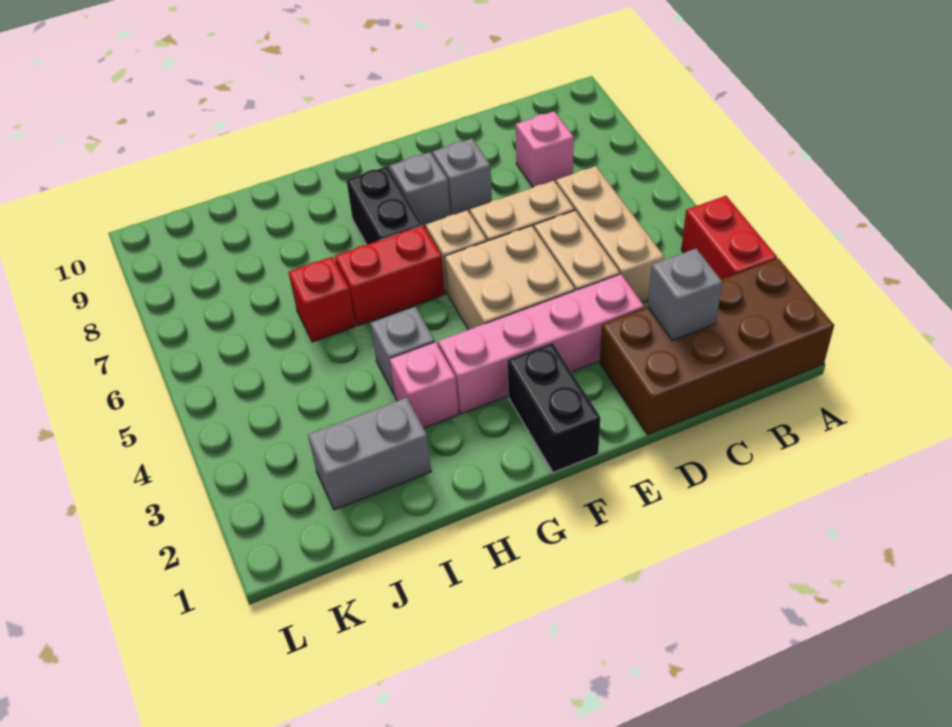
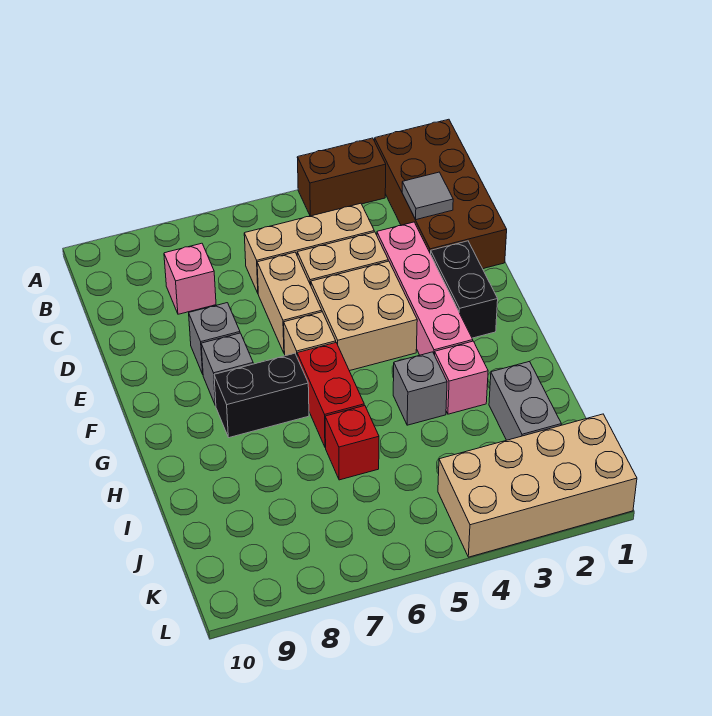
red brick A3:A4 level 1 -> brown brick A3:A4 level 1
grey brick C2 level 2 -> grey tile C2 level 2
black brick F1:F2 level 1 -> black brick E2:F2 level 1
none -> tan brick K1:L4 level 1

